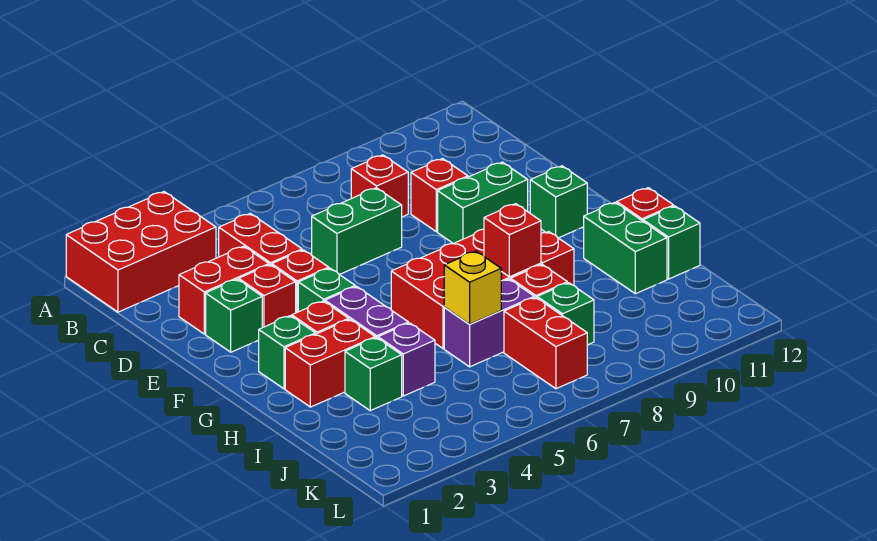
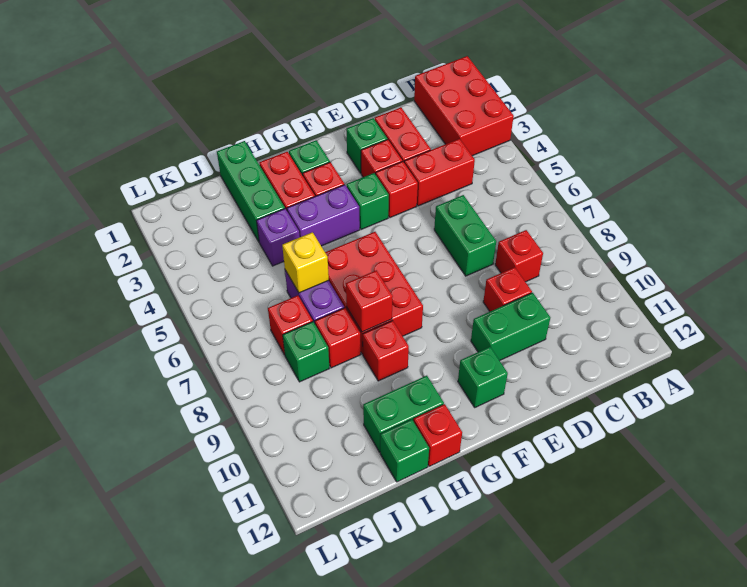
green brick E9:E10 level 1 -> green brick D10:E10 level 1
green brick I3 level 1 -> green brick I1:I3 level 1
red brick J7:K7 level 1 -> red brick J7 level 1

